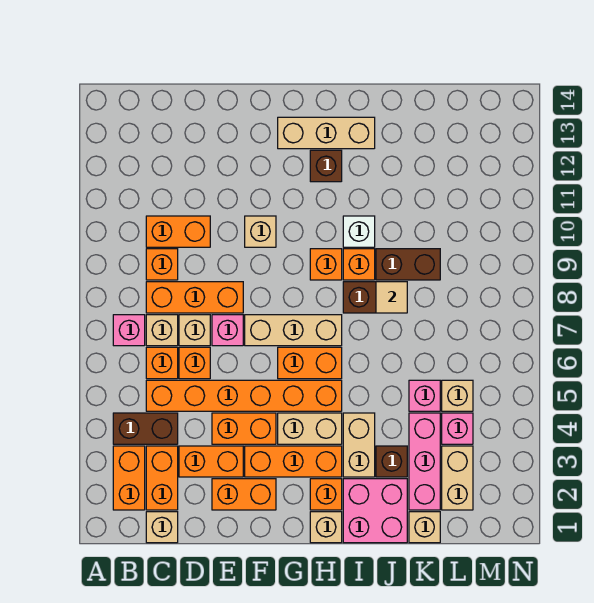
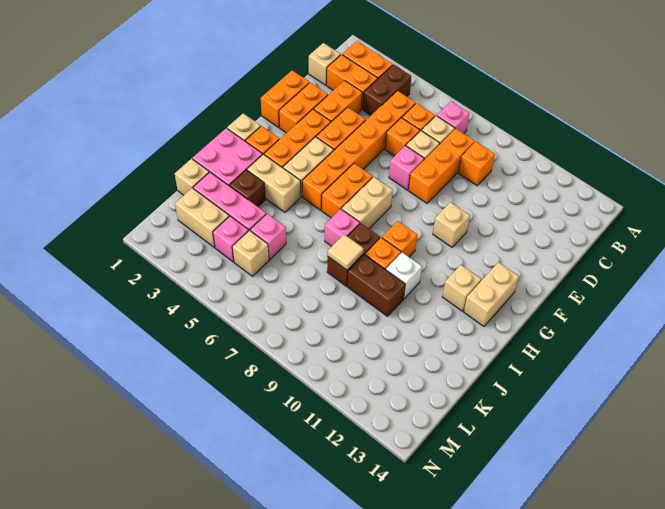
orange brick C10:D10 level 1 -> orange brick E1:F1 level 1
tan brick F7:H7 level 1 -> tan brick G7:H7 level 1
tan brick G13:I13 level 1 -> tan brick G13:H13 level 1
brown brick H12 level 1 -> tan brick H12 level 1
none -> pink brick I7 level 1
brown brick J9:K9 level 1 -> brown brick J9:J10 level 1

